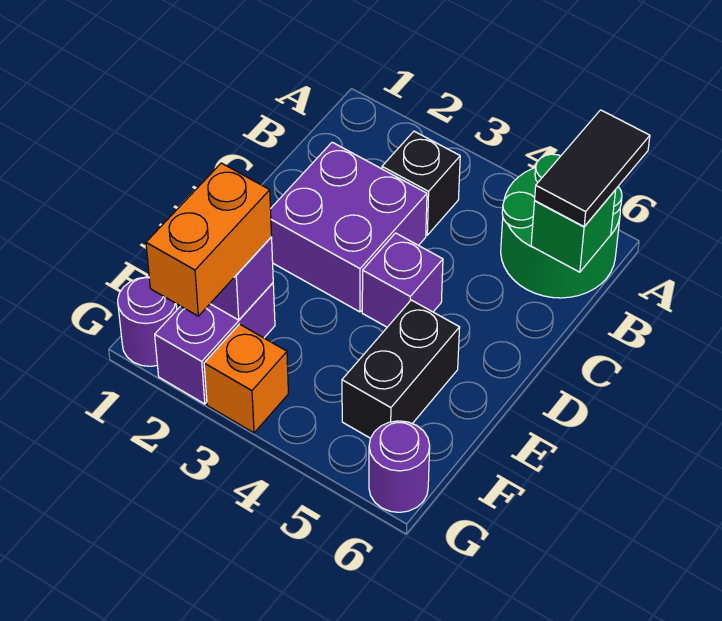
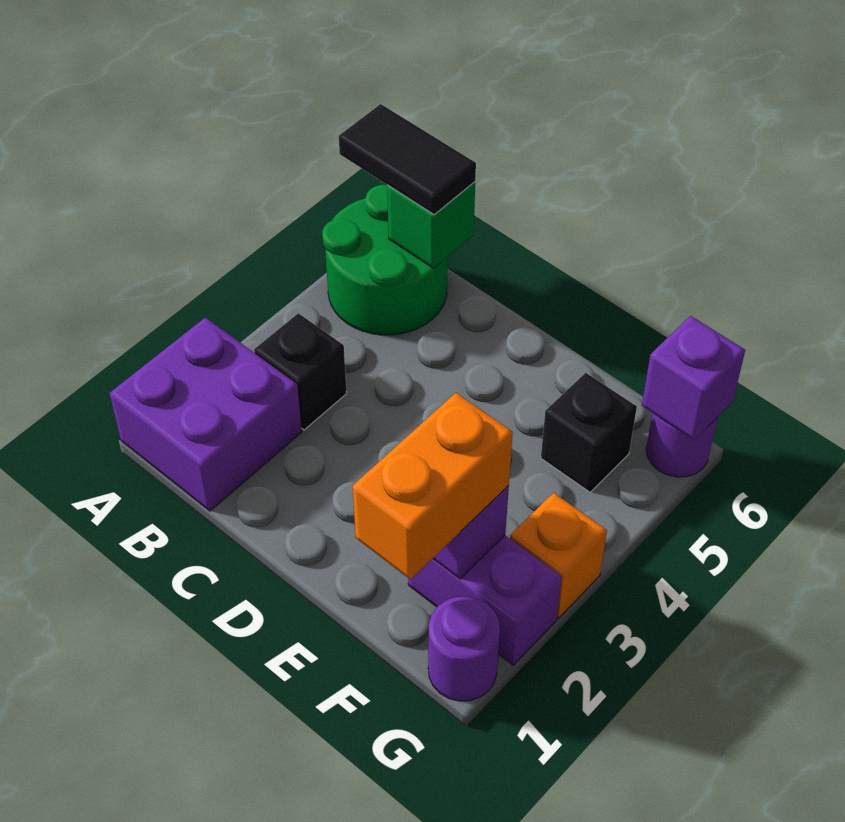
purple brick C2:D3 level 1 -> purple brick A1:B2 level 1
purple brick D4 level 1 -> purple brick G6 level 2
black brick E5:F5 level 1 -> black brick F5 level 1
orange brick F2:G2 level 3 -> orange brick F1:F2 level 3

